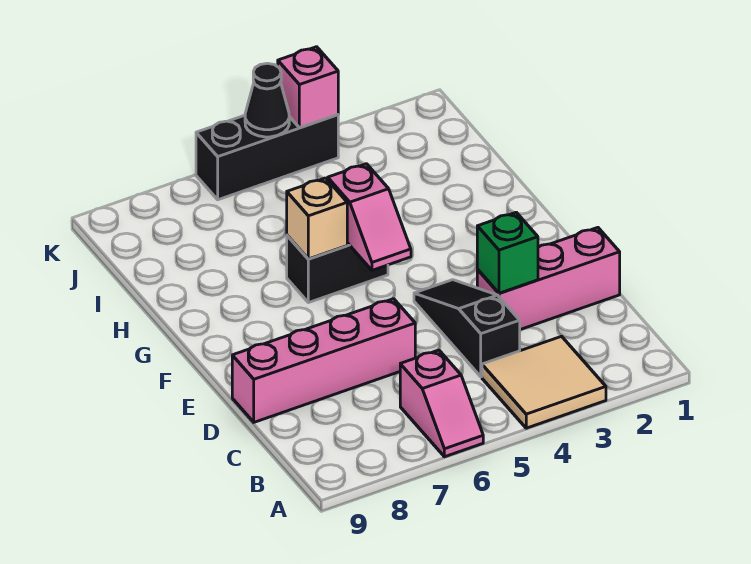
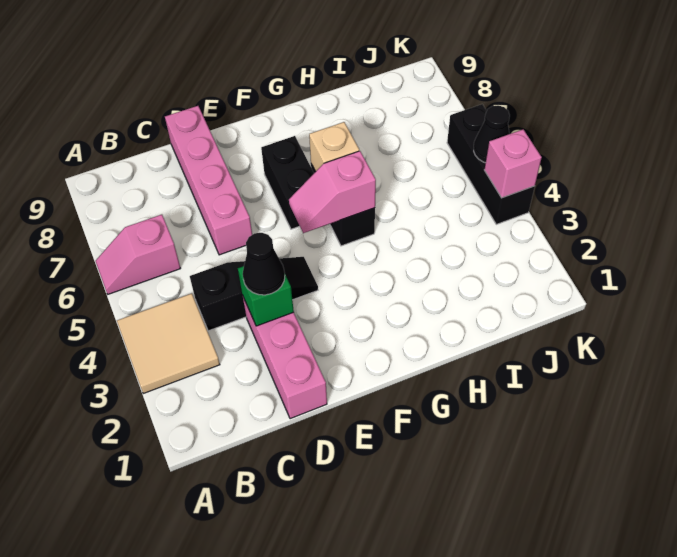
none -> black cone D3 level 3
none -> black brick F6:F7 level 1

